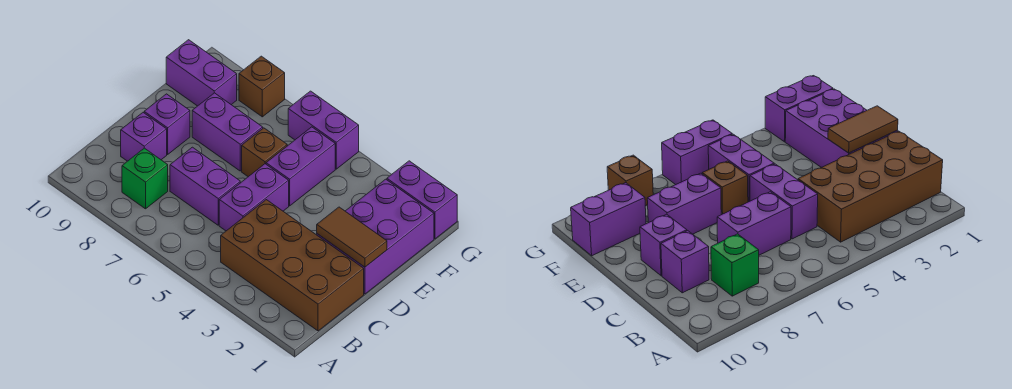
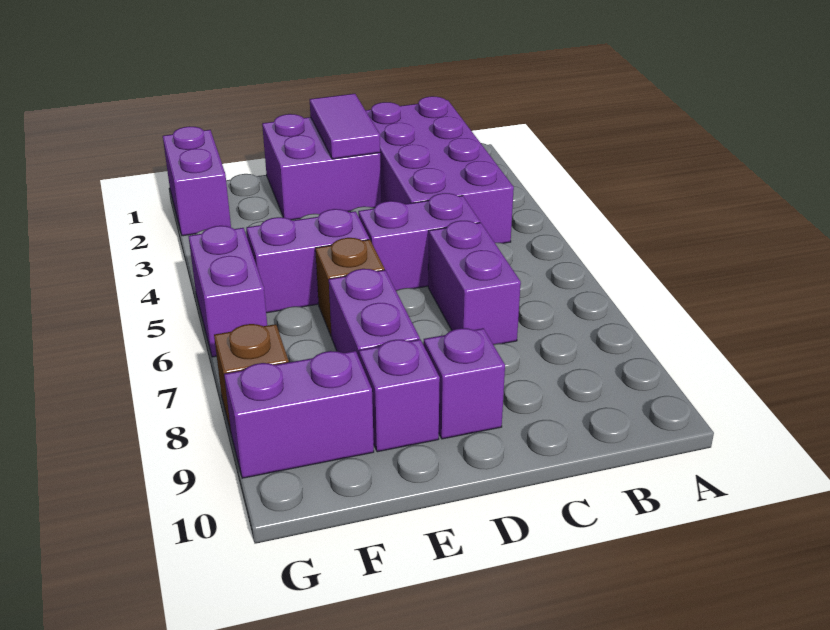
brown brick B1:C4 level 1 -> purple brick B1:C4 level 1
green brick B8 level 1 -> none
purple brick C9 level 1 -> purple brick E9 level 1
purple brick D1:F2 level 1 -> purple brick D1:E2 level 1
brown tile D1:D2 level 2 -> purple tile D1:D2 level 2
purple brick F9:F10 level 1 -> purple brick F9:G9 level 1

